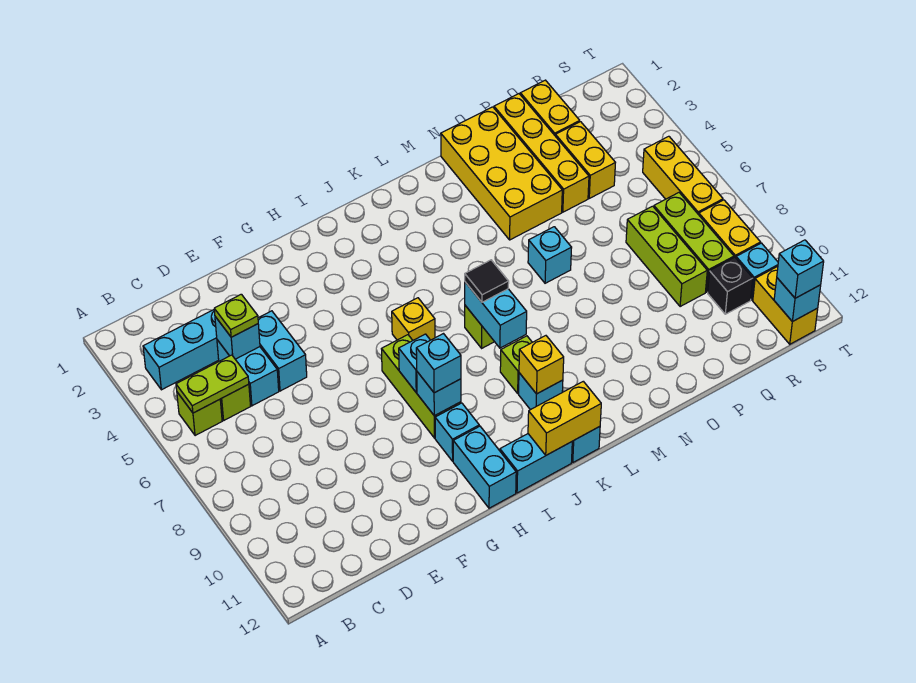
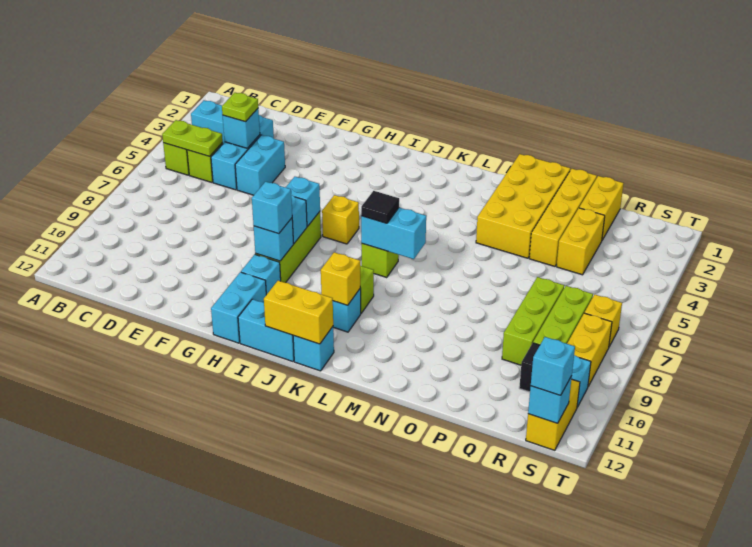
cyan brick K7:K8 level 2 -> cyan brick K7:L7 level 2
cyan brick N6 level 1 -> cyan brick H7 level 2
yellow brick S5:S7 level 1 -> yellow brick S7 level 1

